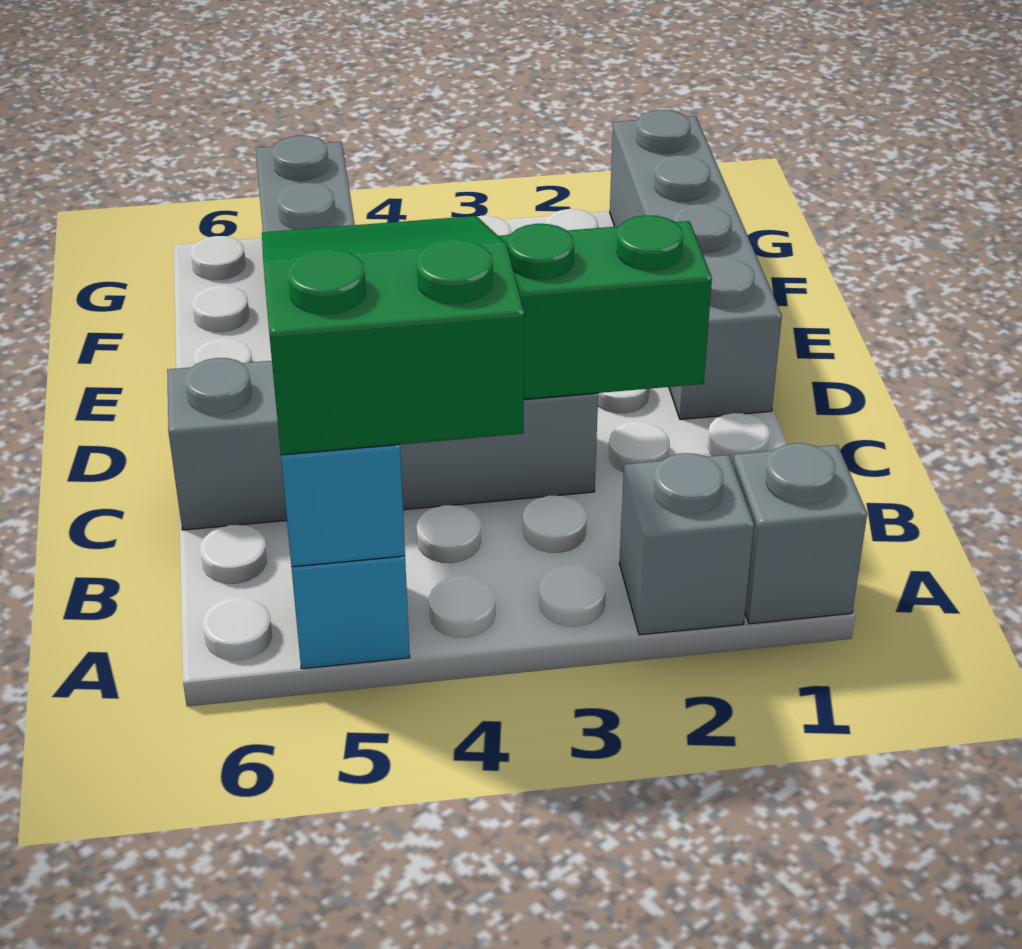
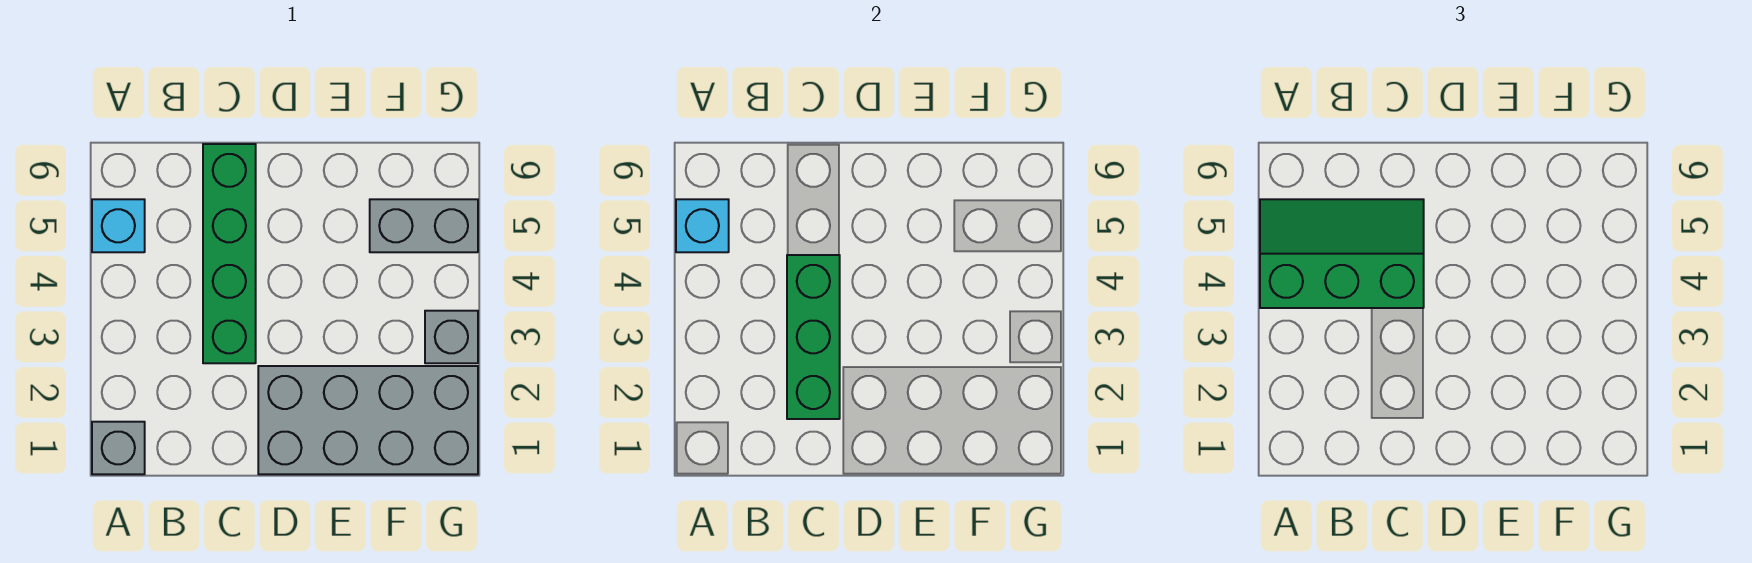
grey brick A2 level 1 -> grey brick G3 level 1
green slope A4:C5 level 3 top A -> green slope A4:C5 level 3 top 4
grey brick C3:C6 level 1 -> green brick C3:C6 level 1
grey brick D1:G1 level 1 -> grey brick D1:G2 level 1

